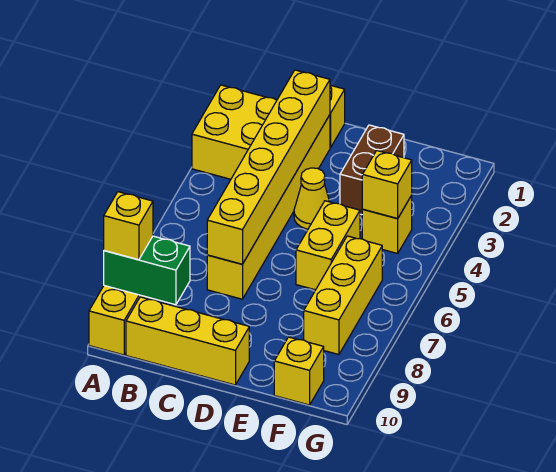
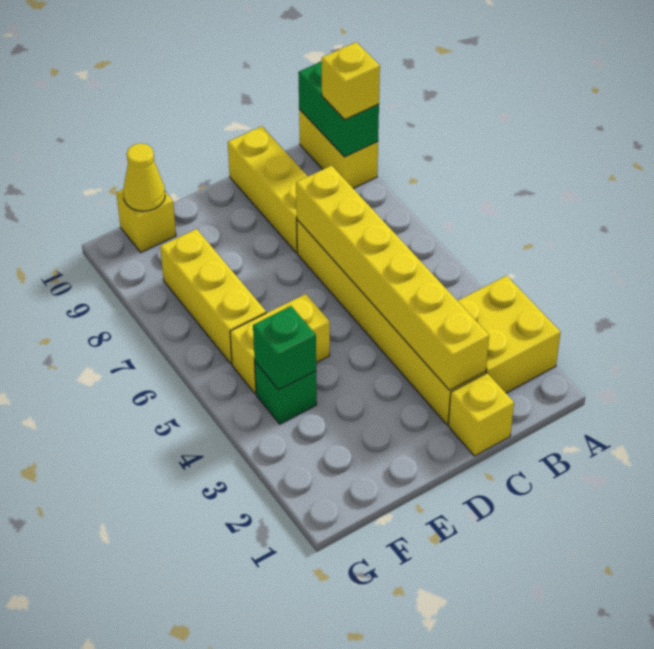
green brick A9:B9 level 2 -> green brick A9:A10 level 2
yellow brick B10:D10 level 1 -> yellow brick C8:C10 level 1
yellow cone D4 level 1 -> yellow cone F10 level 2
brown brick E2:E3 level 1 -> none
yellow brick E5:E6 level 1 -> yellow brick E5:F5 level 1
yellow brick F4 level 1 -> green brick F4 level 1
yellow brick F4 level 2 -> green brick F4 level 2

